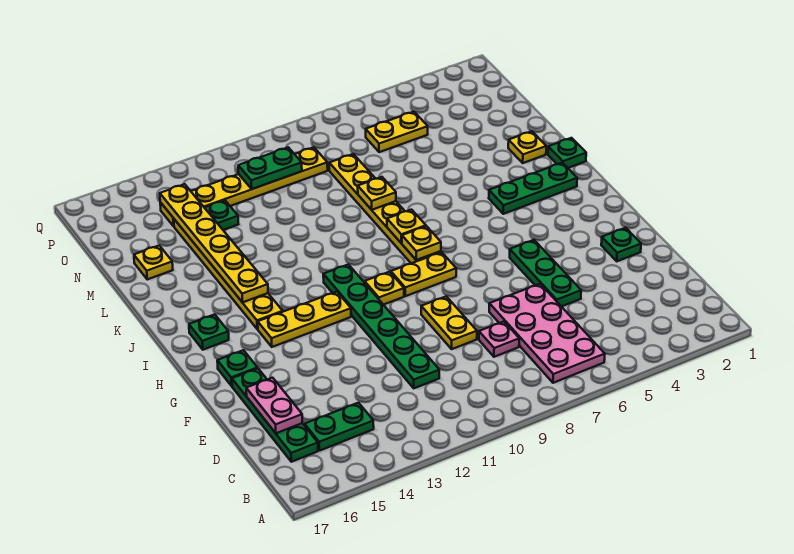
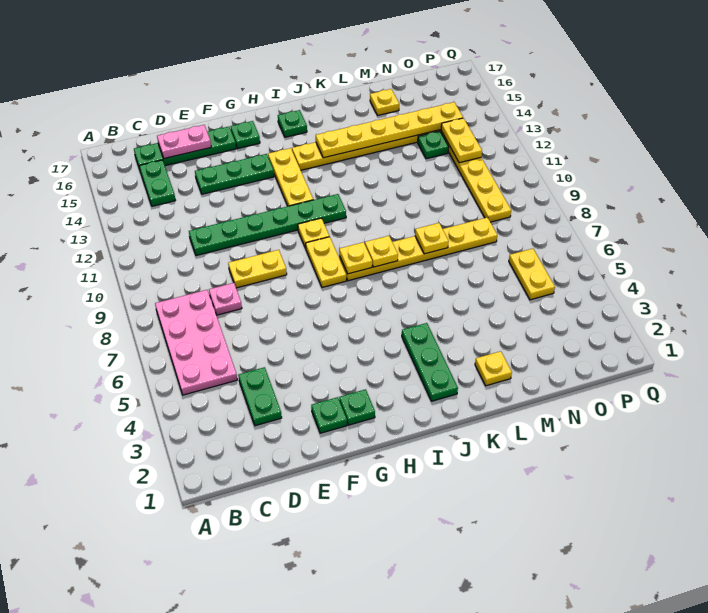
pink plate B6:E7 level 1 -> pink plate B5:C8 level 1
green plate E5:G5 level 1 -> green plate E14:G14 level 1
green plate K1 level 1 -> green plate G2 level 1
green plate O10:O11 level 2 -> green plate D3:D4 level 1
none -> yellow plate O12:O13 level 2

